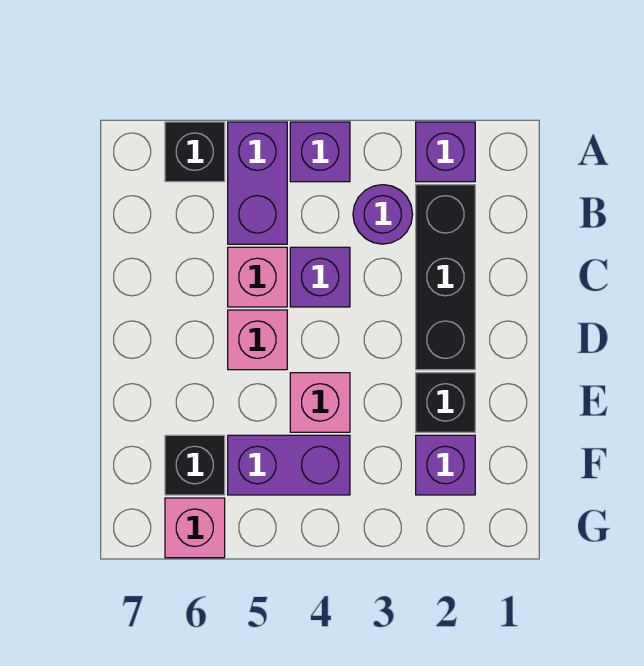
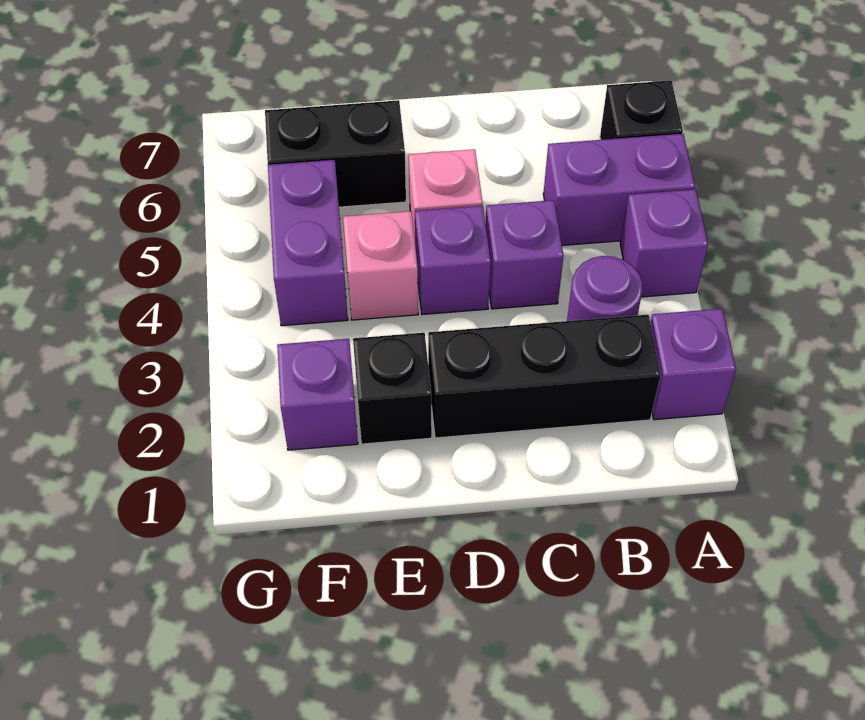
pink brick C5 level 1 -> none
none -> purple brick D4 level 1
black brick F6 level 1 -> black brick E6:F6 level 1
pink brick G6 level 1 -> none

